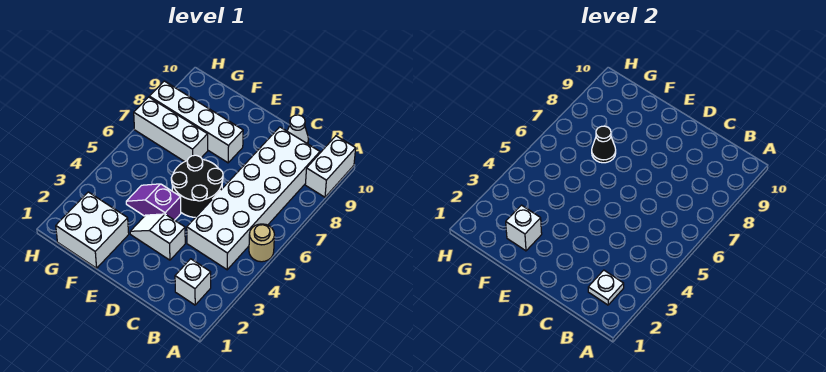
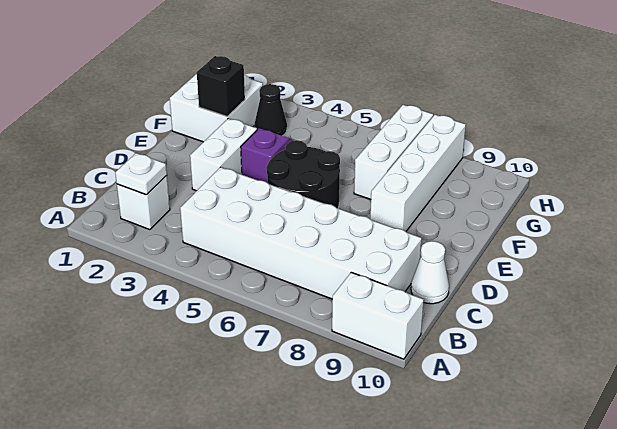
tan round brick A5 level 1 -> none
white slope D3:E3 level 1 top D -> white brick D3:E3 level 1
white brick F2 level 2 -> black brick F2 level 2
black cone F7 level 2 -> black cone G3 level 1

